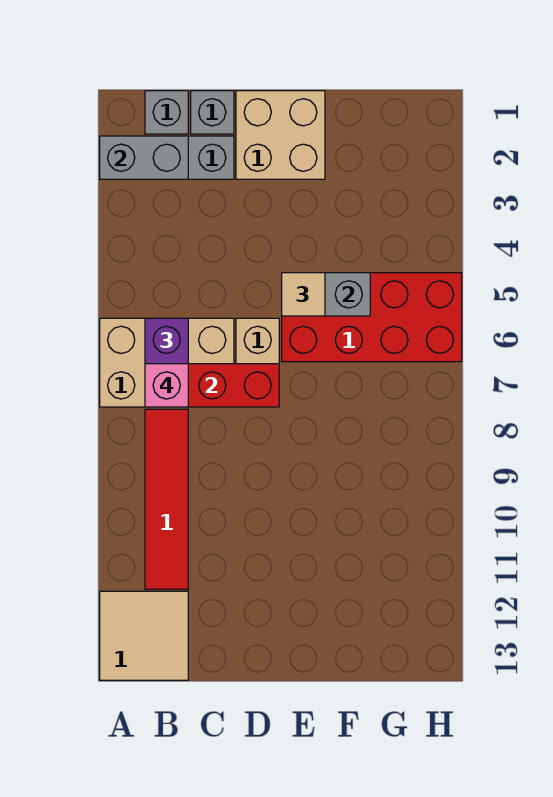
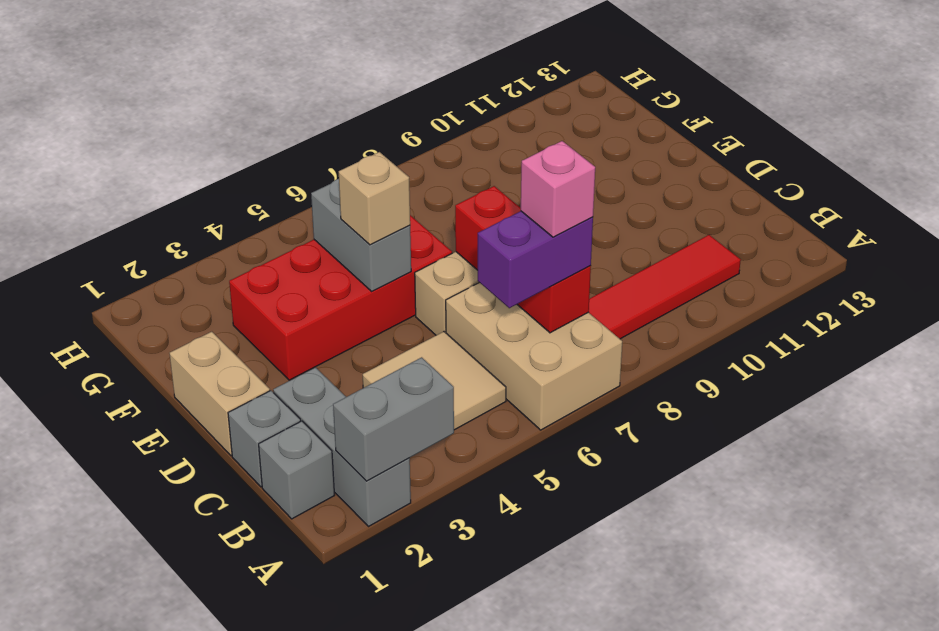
grey brick A2:B2 level 2 -> grey brick A2:A3 level 2
tan tile A12:B13 level 1 -> tan tile B4:C5 level 1
tan brick D1:E2 level 1 -> tan brick D1:E1 level 1
red brick E5:H6 level 1 -> red brick E3:F6 level 1
tan tile E5 level 3 -> tan brick E5 level 3

